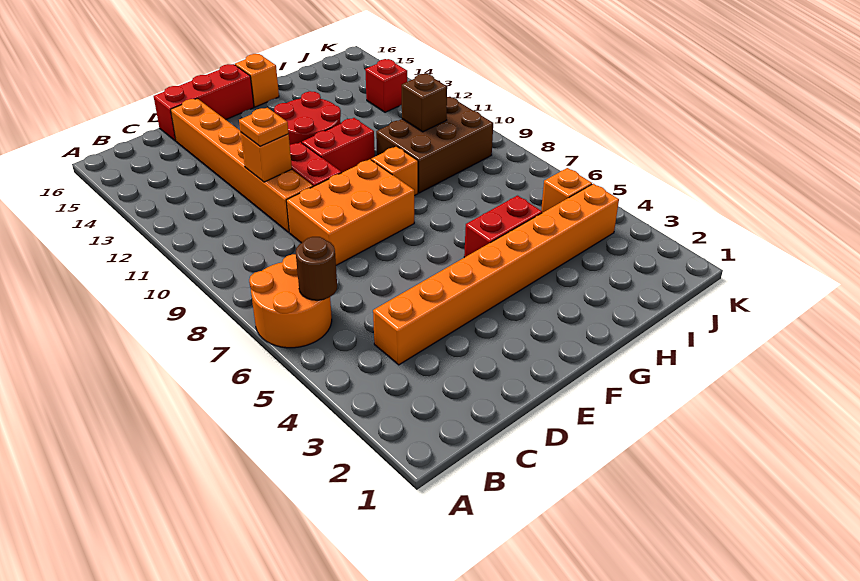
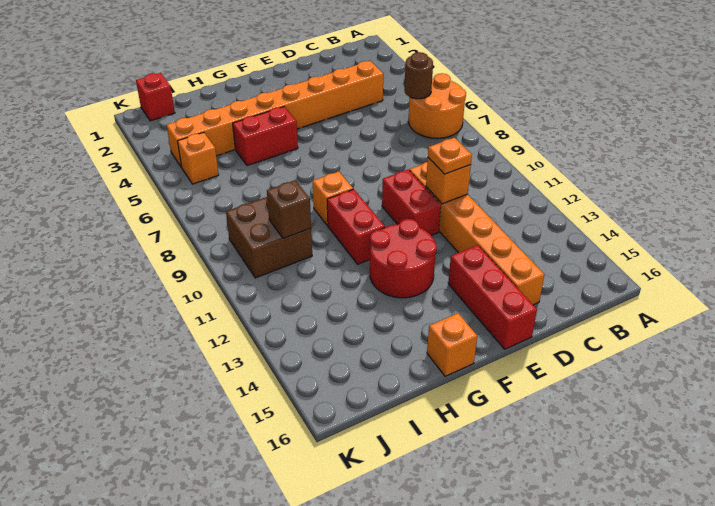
orange brick D8:F9 level 1 -> none
red brick D16:F16 level 1 -> red brick E14:E16 level 1
red brick F11:G11 level 1 -> red brick G10:G11 level 1
brown brick H9:J10 level 1 -> brown brick I9:J10 level 1
red brick J13 level 1 -> red brick J1 level 1

